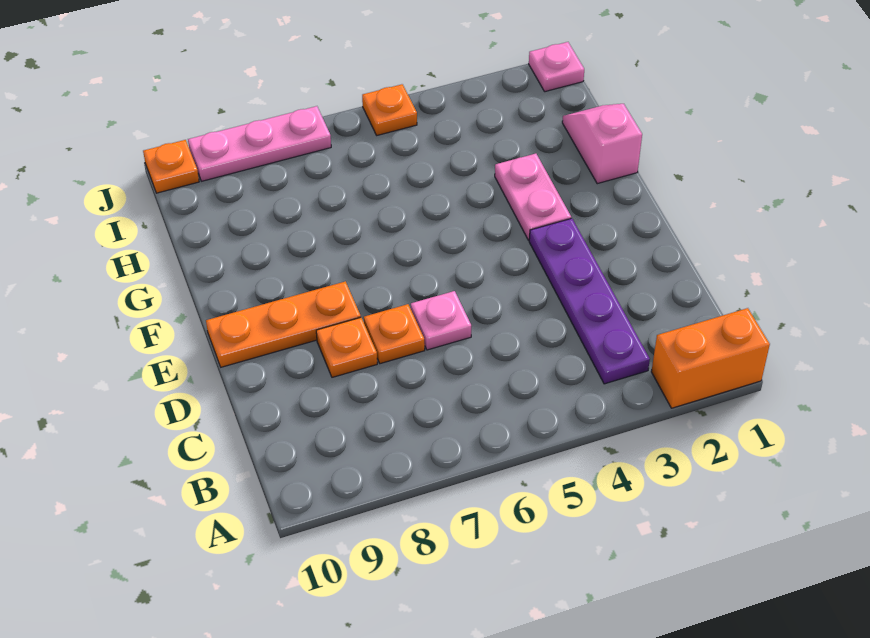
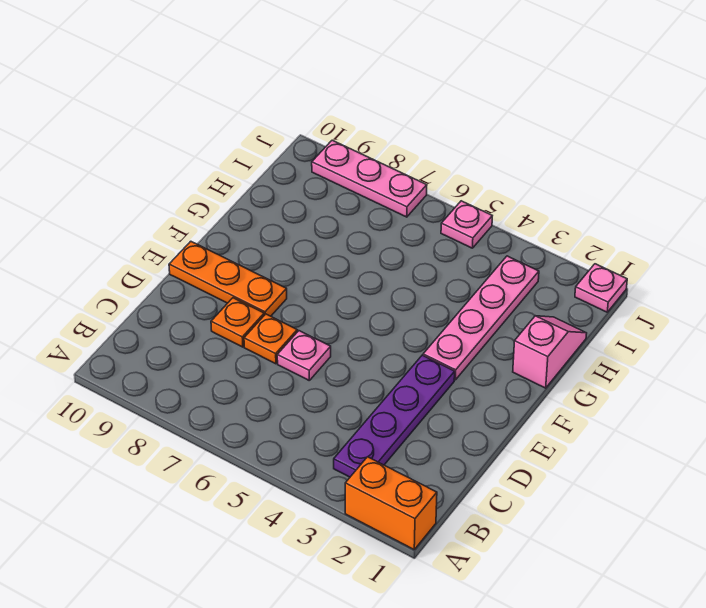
pink plate F3:G3 level 1 -> pink plate F3:I3 level 1
orange plate J5 level 1 -> pink plate J5 level 1
orange plate J10 level 1 -> none

